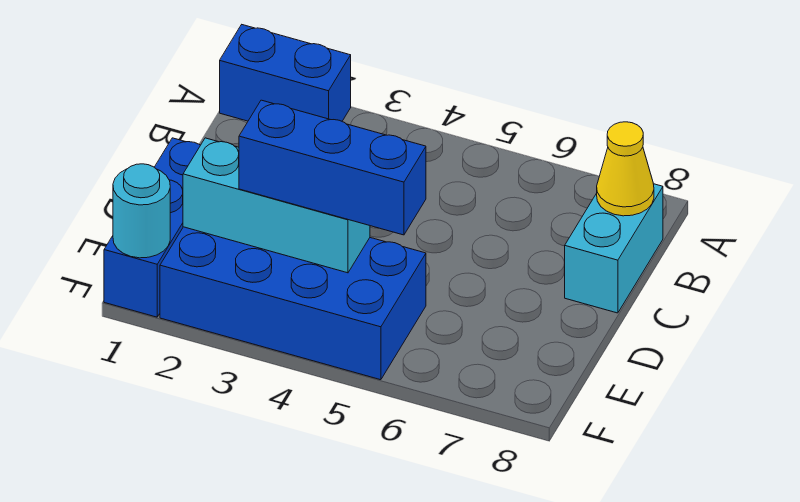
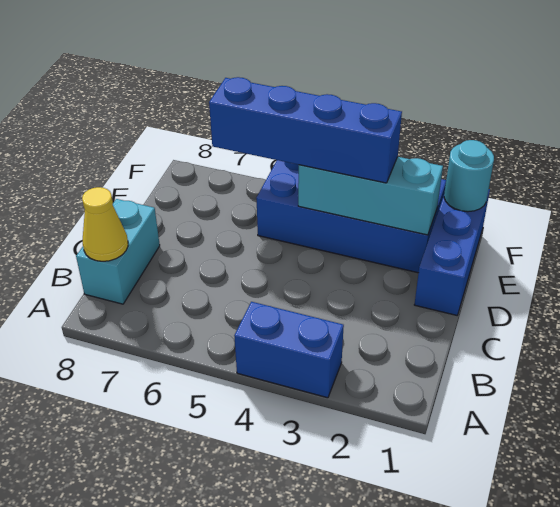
blue brick A1:A2 level 1 -> blue brick A3:A4 level 1
blue brick E3:E5 level 3 -> blue brick E3:E6 level 3

